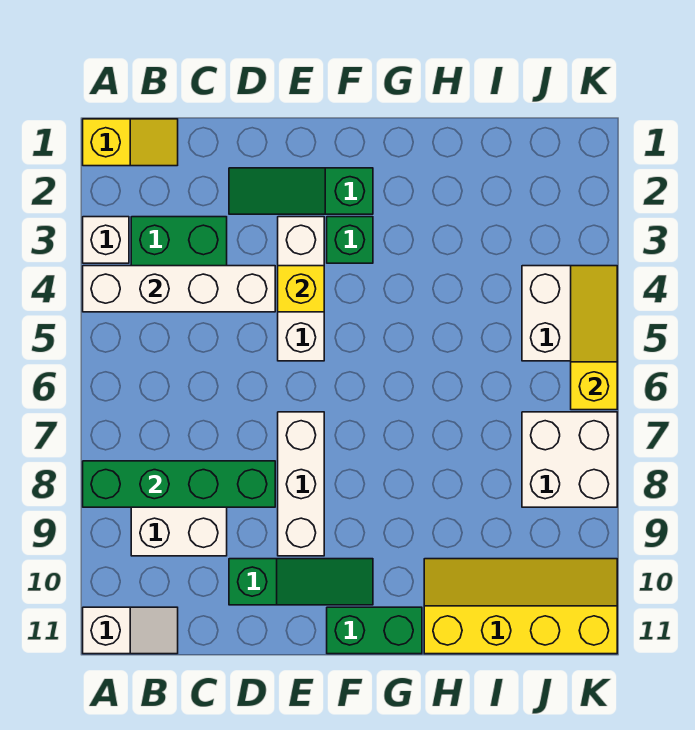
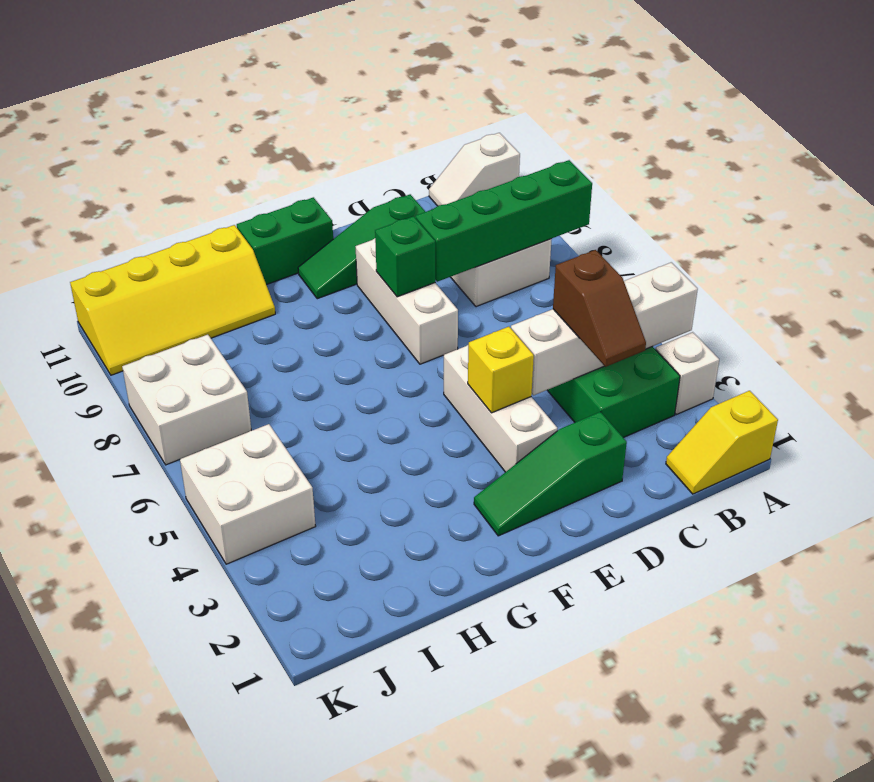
none -> brown slope C3:C4 level 3 top 4
green slope D2:F2 level 1 top F -> green slope D2:F2 level 1 top D
green brick F3 level 1 -> green brick E8 level 2
yellow slope K4:K6 level 2 top 6 -> none

